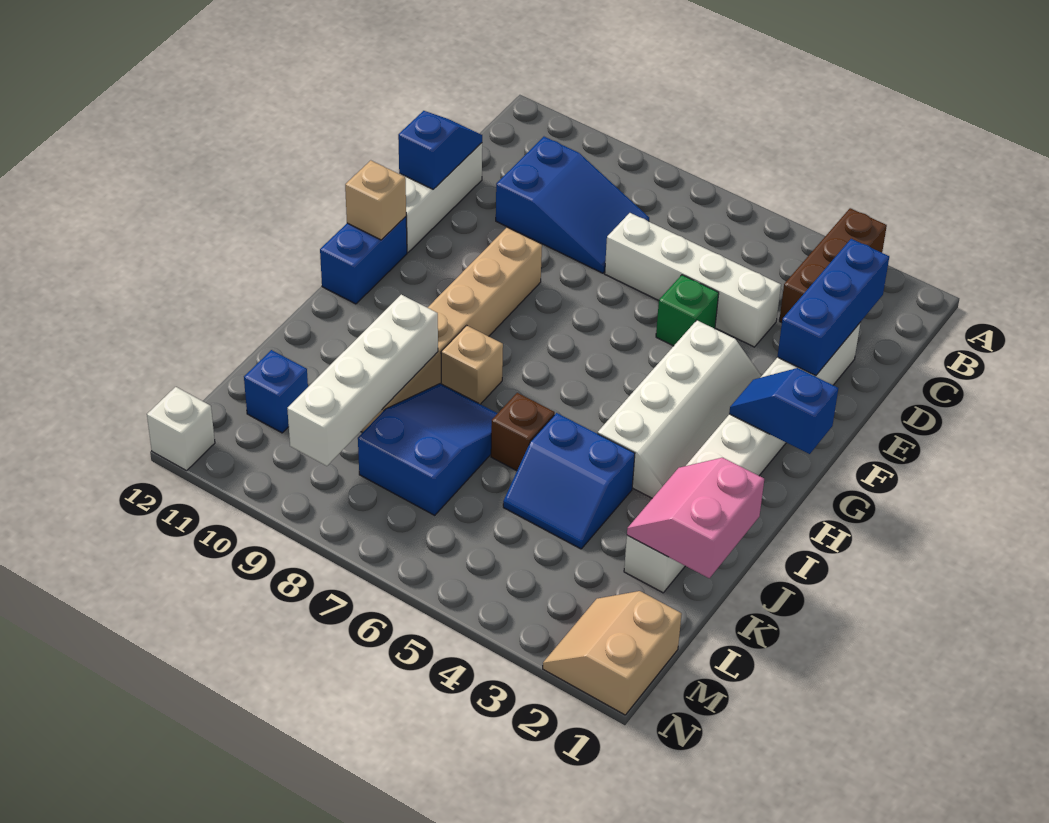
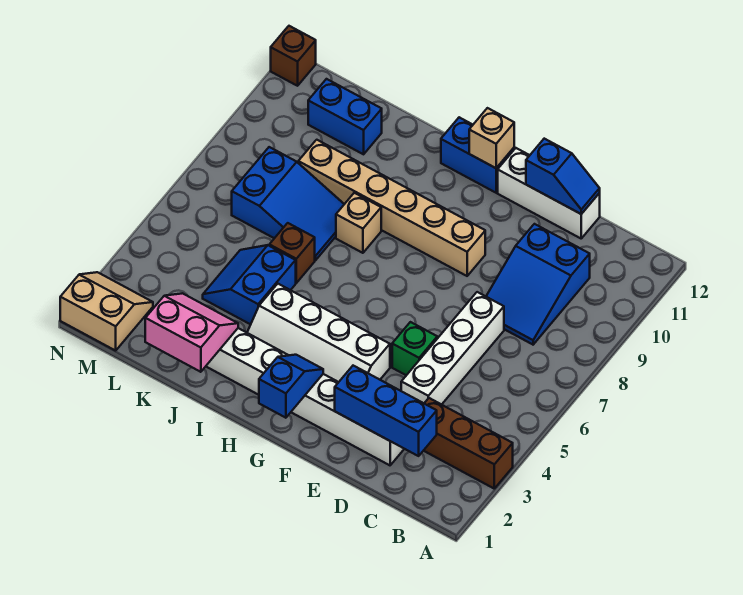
white brick J9:M9 level 2 -> none
blue brick L11 level 1 -> blue brick K11:L11 level 1
white brick N12 level 1 -> brown brick N12 level 1

